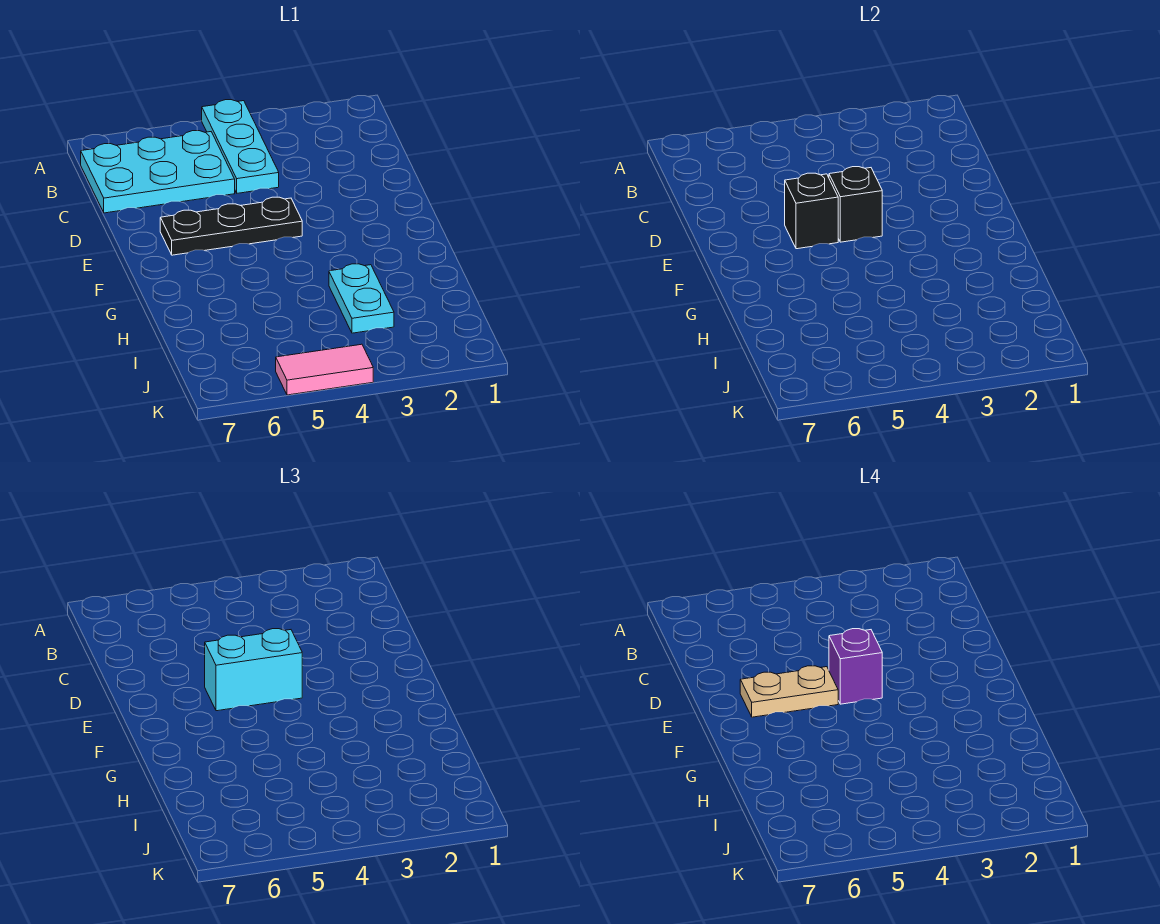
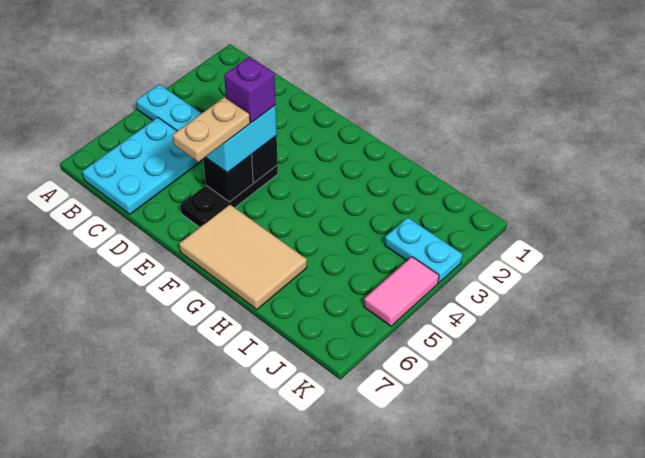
none -> tan tile F6:H7 level 1
cyan plate H3:I3 level 1 -> cyan plate J3:K3 level 1

